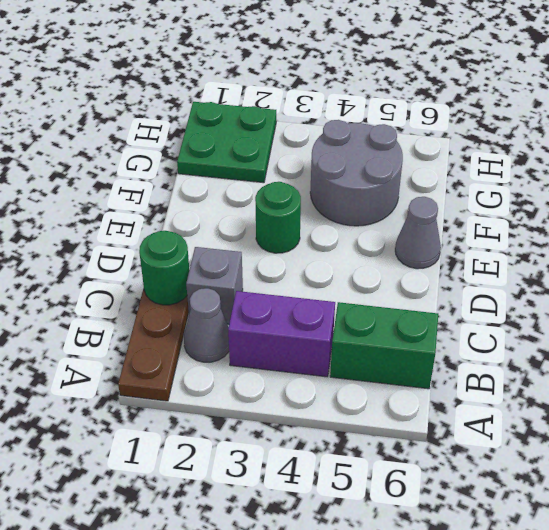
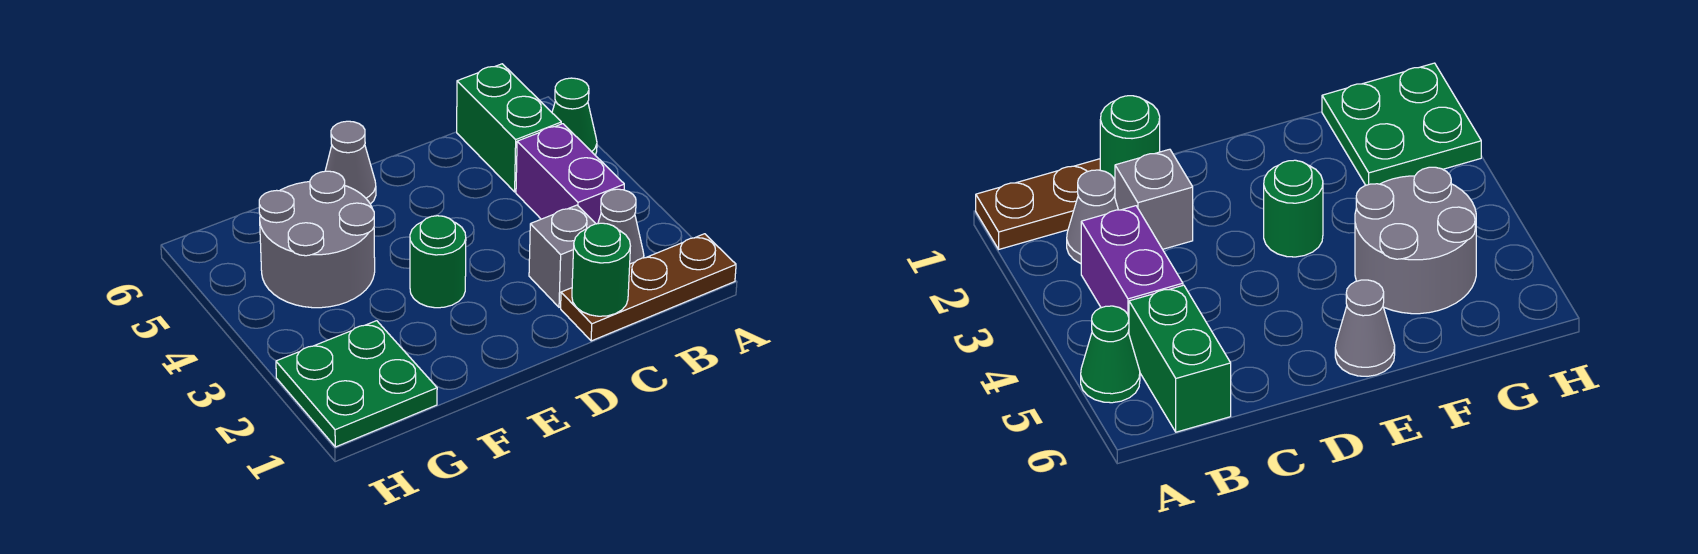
none -> green cone A5 level 1

